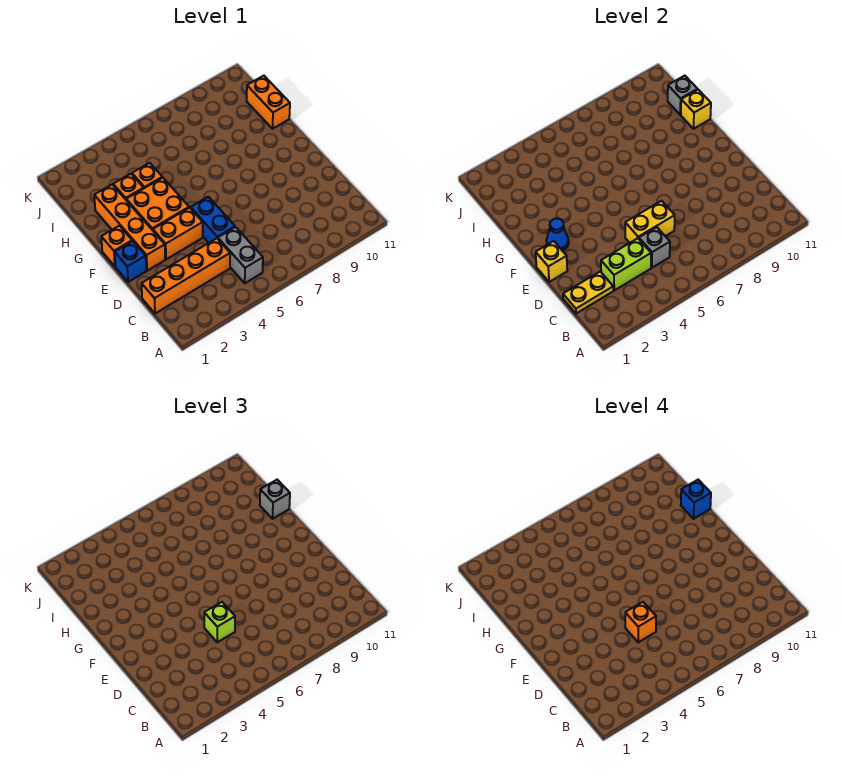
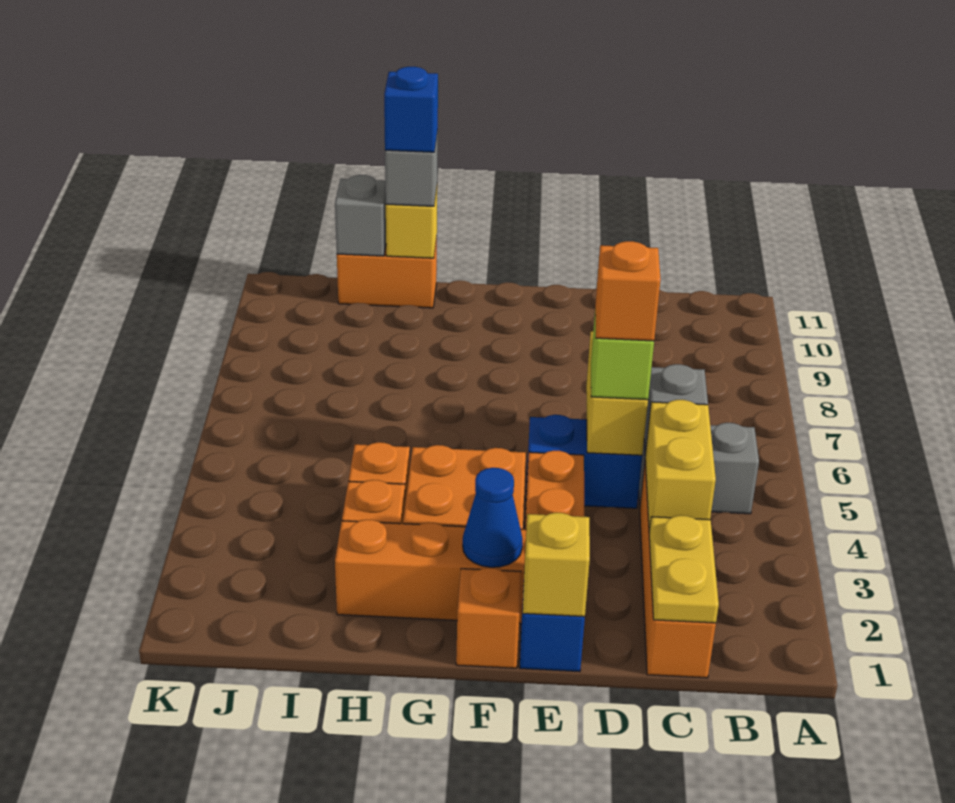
lime brick C3:C4 level 2 -> yellow brick C3:C4 level 2

